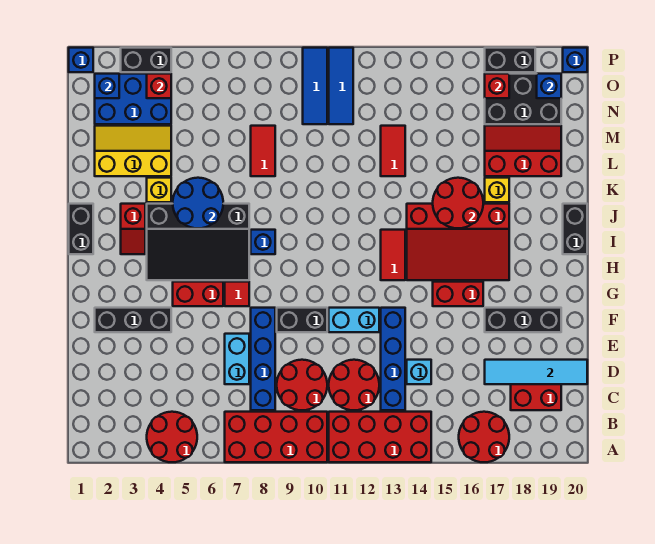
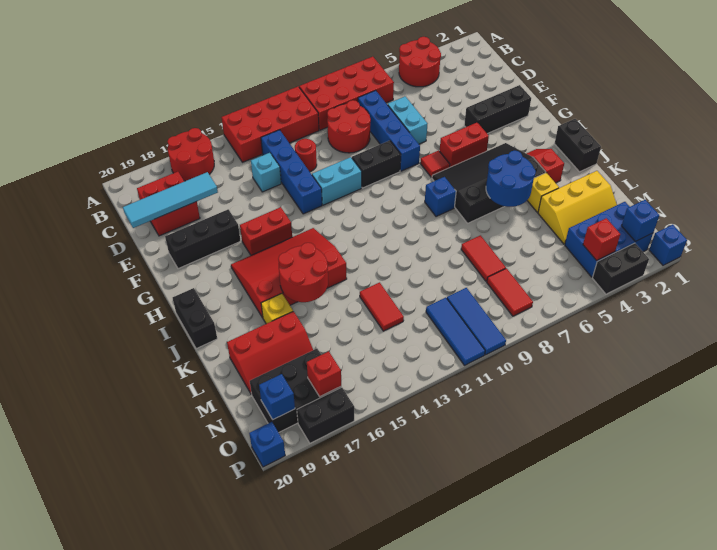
red round brick C11:D12 level 1 -> red round brick D12 level 1
red tile H13:I13 level 1 -> red tile N8:O8 level 1

